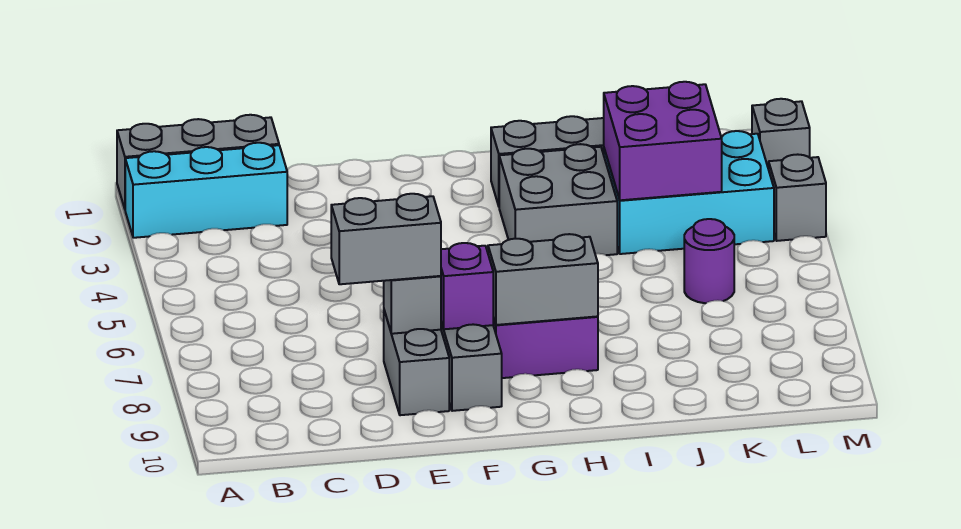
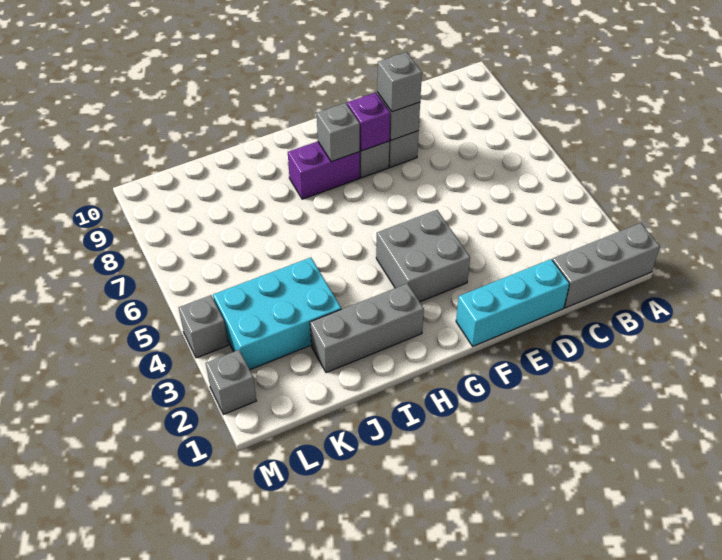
cyan brick A2:C2 level 1 -> cyan brick D1:F1 level 1
grey brick D8:E8 level 3 -> grey brick E8 level 3
grey brick G8:H8 level 2 -> grey brick G8 level 2
grey brick H3:I4 level 1 -> grey brick F3:G4 level 1
purple brick J3:K4 level 2 -> none
purple round brick K6 level 1 -> none

